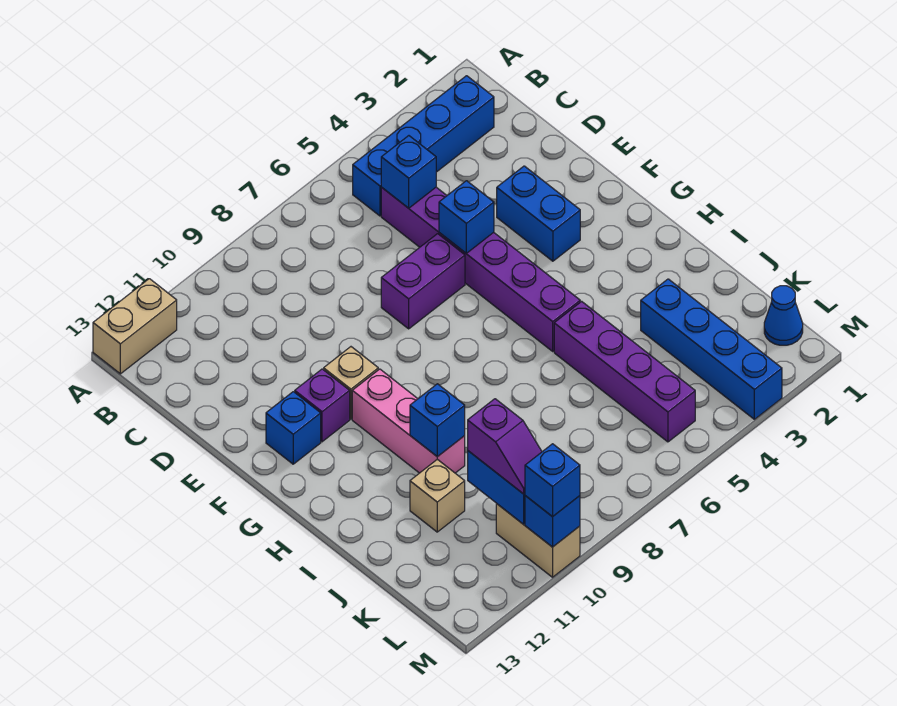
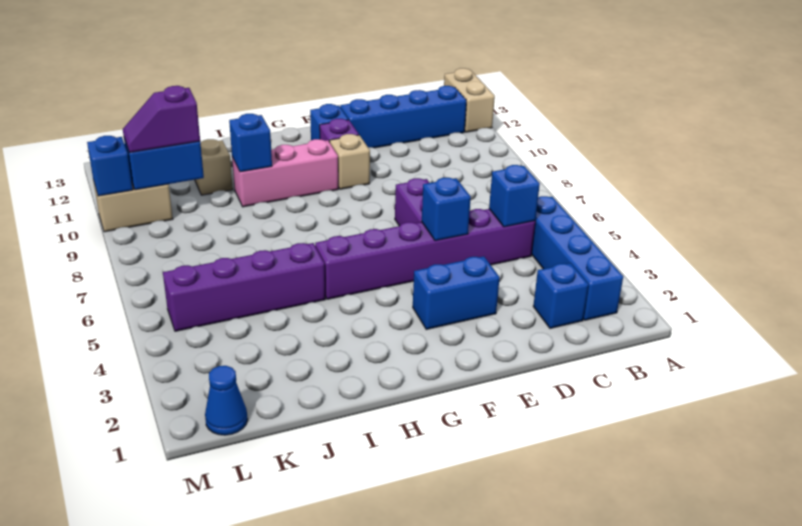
blue brick J3:M3 level 1 -> blue brick B12:E12 level 1
blue brick M10 level 3 -> blue brick C2 level 1

